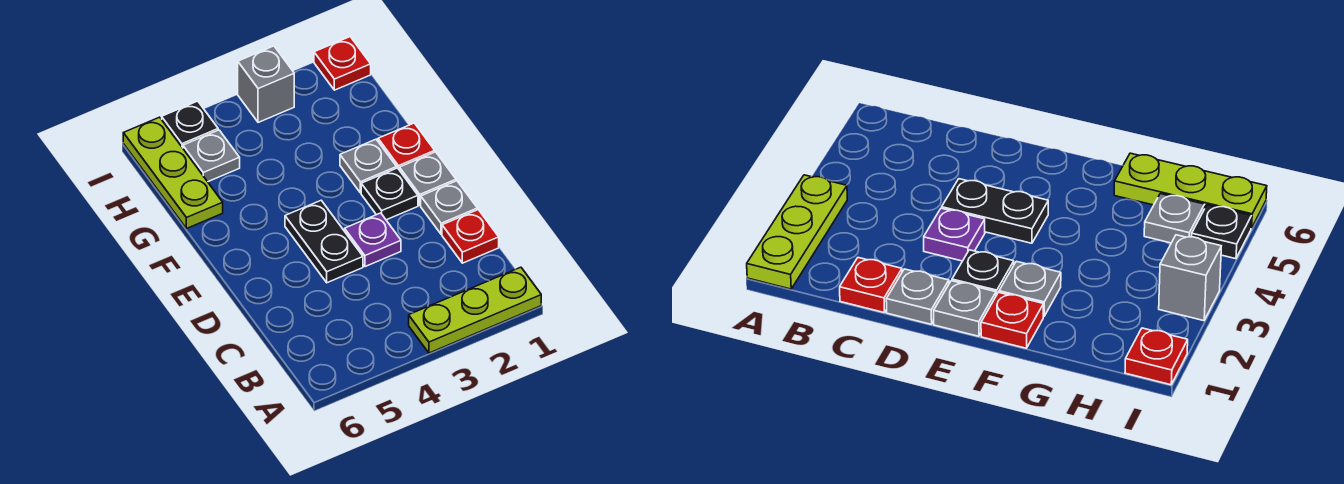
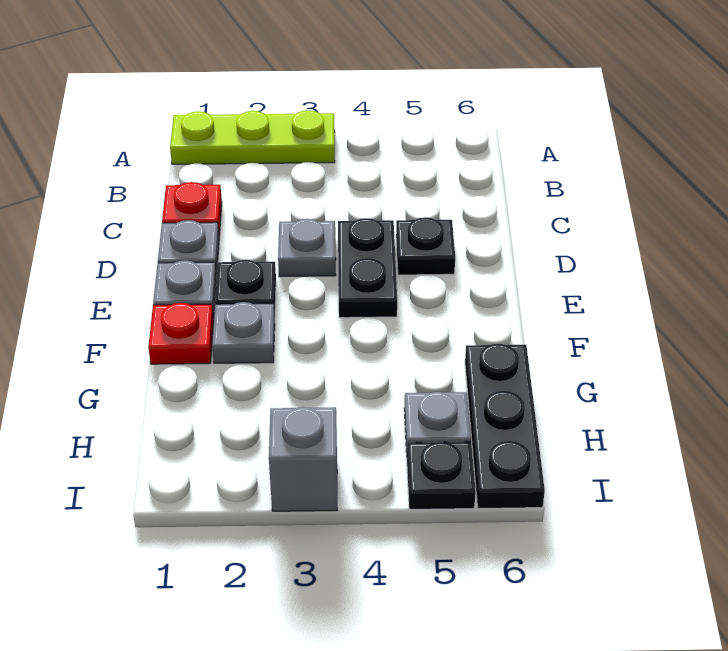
purple plate D3 level 1 -> grey plate D3 level 1
none -> black plate D5 level 1
lime plate G6:I6 level 1 -> black plate G6:I6 level 1
red plate I1 level 1 -> none

